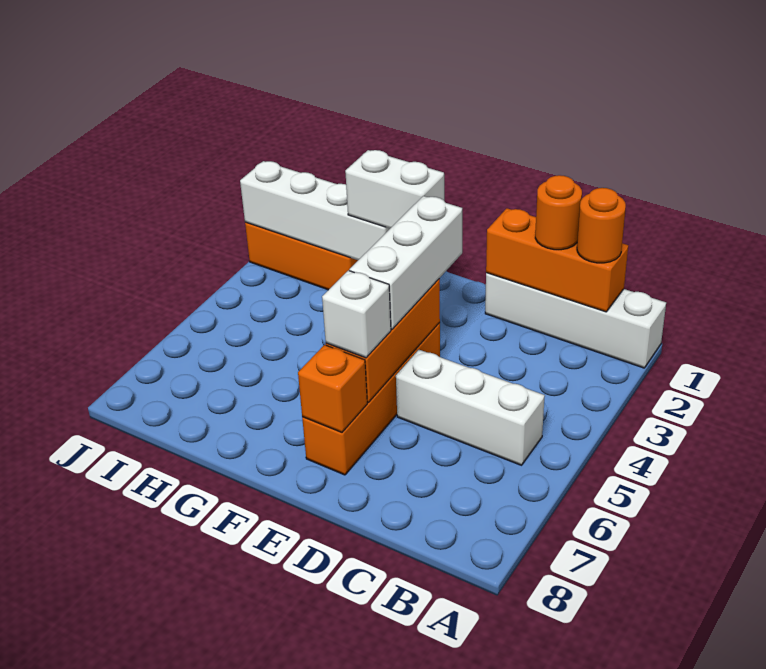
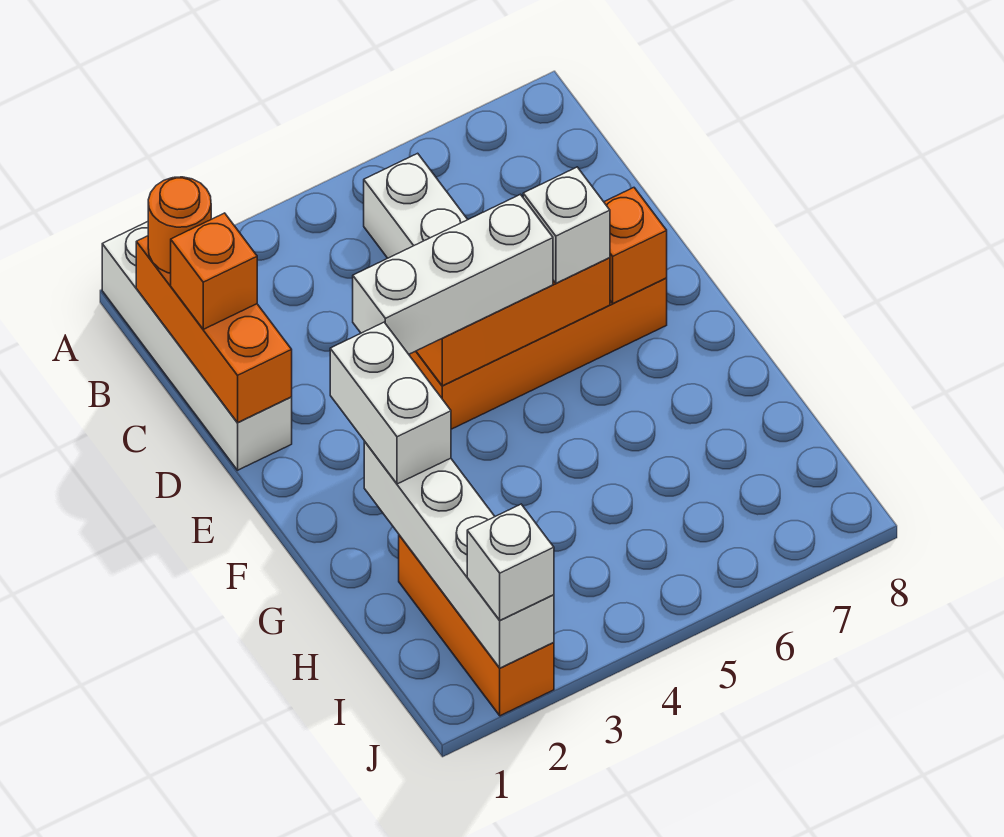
orange round brick C1 level 3 -> orange brick C1 level 3
none -> white brick J2 level 3

